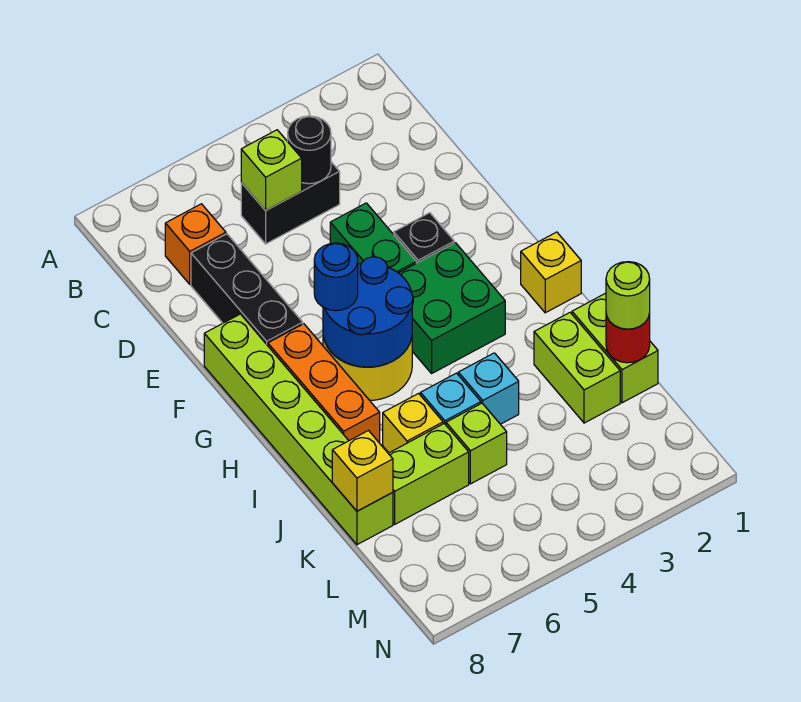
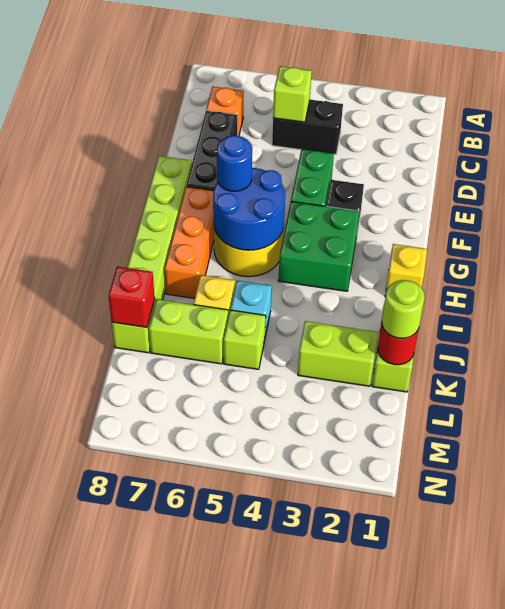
black round brick C4 level 2 -> none
lime brick J2:K2 level 1 -> lime brick K2:K3 level 1
cyan brick J4 level 1 -> none
yellow brick K8 level 2 -> red brick K8 level 2

